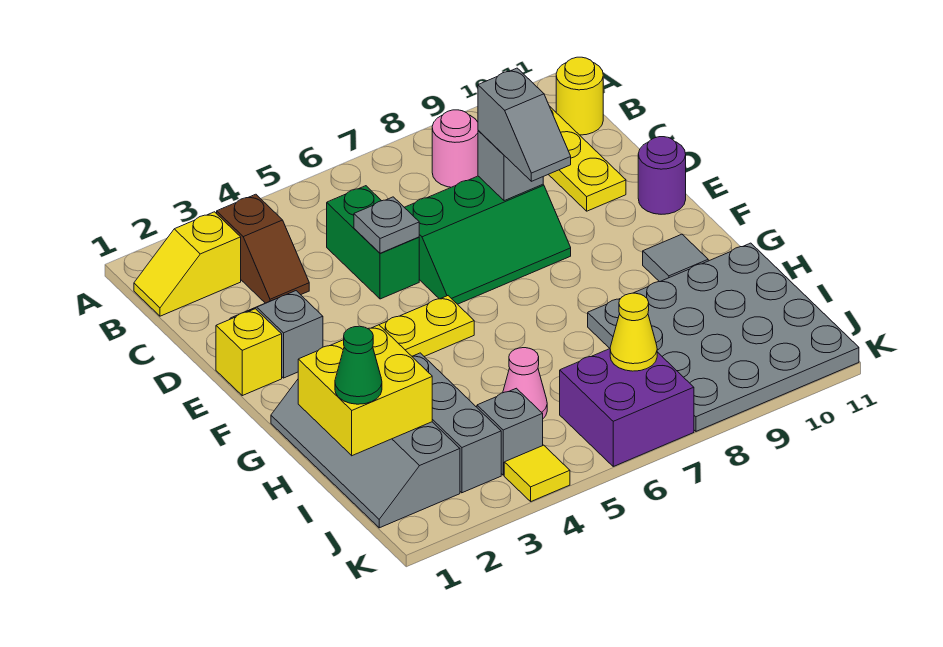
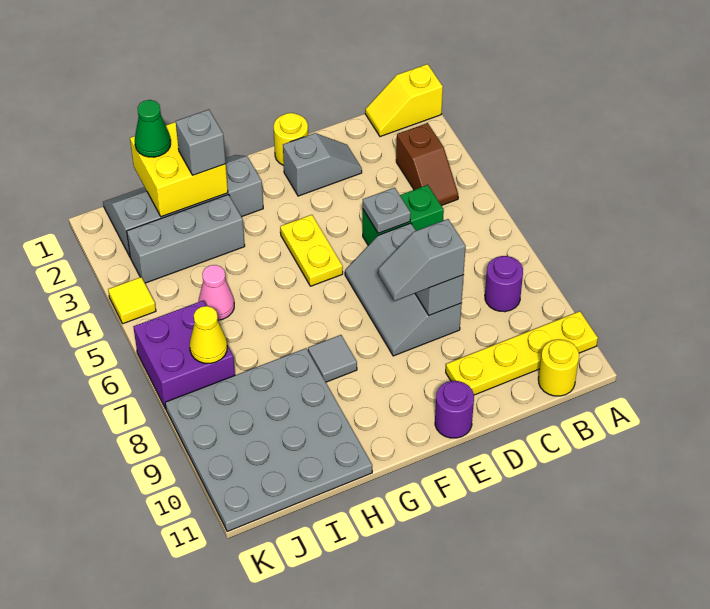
yellow slope B1:B2 level 1 top 2 -> yellow slope A1:B1 level 1 top A
brown slope B3:C3 level 1 top B -> brown slope B3:B4 level 1 top 3
pink round brick B8 level 1 -> purple round brick B8 level 1
green slope D6:E8 level 1 top D -> grey slope D6:E8 level 1 top D
yellow brick E1 level 1 -> yellow round brick E1 level 1
grey tile G10 level 1 -> grey tile G8 level 1
grey brick J4 level 1 -> grey brick H2 level 3

